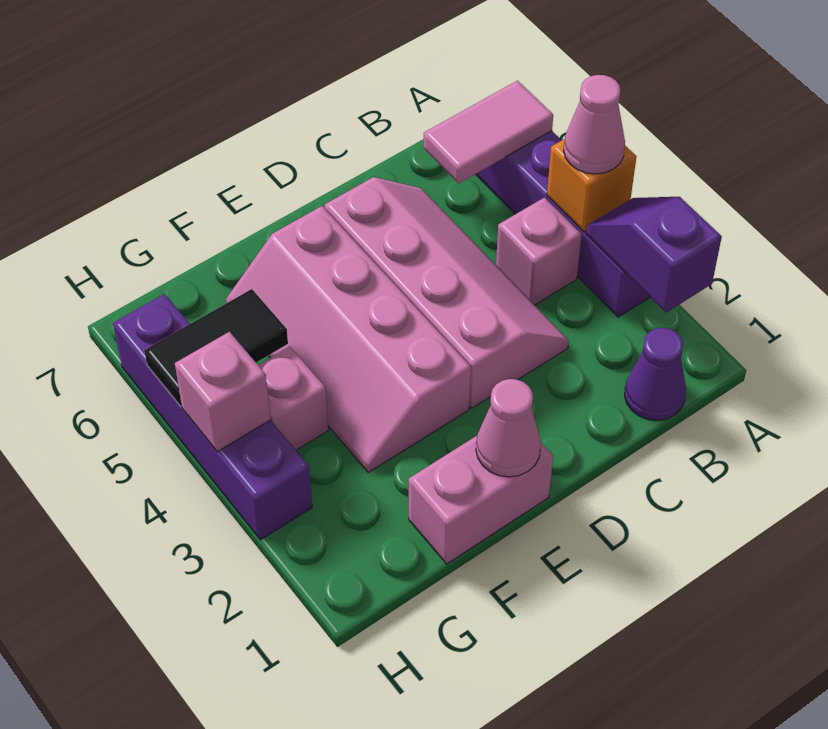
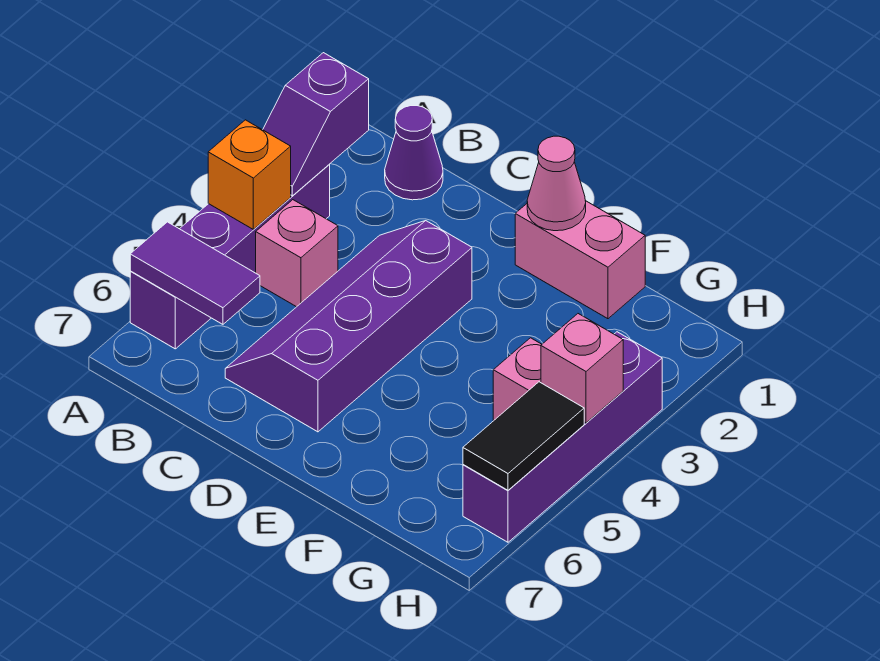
pink cone A4 level 3 -> none
pink tile A6:B6 level 2 -> purple tile A6:B6 level 2
pink slope C3:D6 level 1 top D -> purple slope C3:D6 level 1 top D
pink slope E3:F6 level 1 top E -> none
black tile G5:H5 level 2 -> black tile H5:H6 level 2

